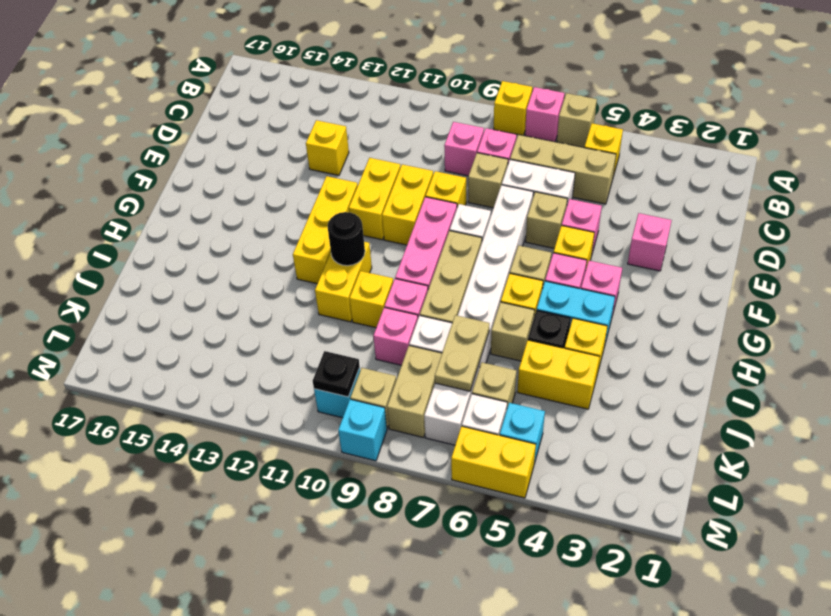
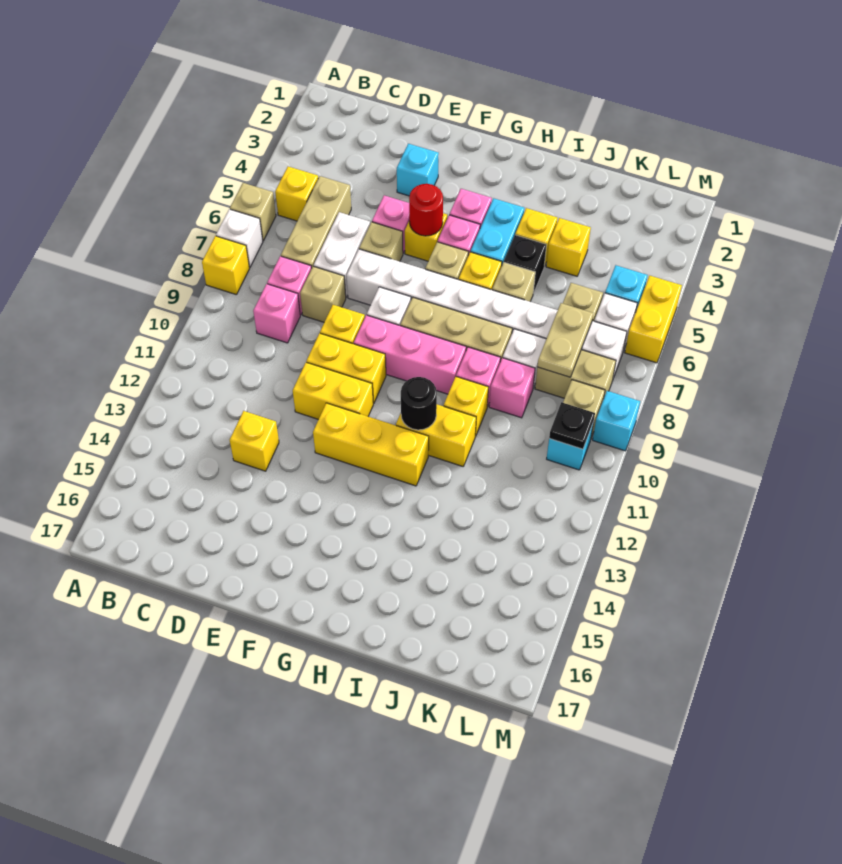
pink brick A7 level 1 -> white brick A7 level 1
pink brick E3 level 1 -> cyan brick E3 level 1
none -> red round brick F5 level 2
yellow brick J4:J5 level 1 -> yellow brick J4 level 1
tan plate J7:K7 level 2 -> tan plate K7:K8 level 2

